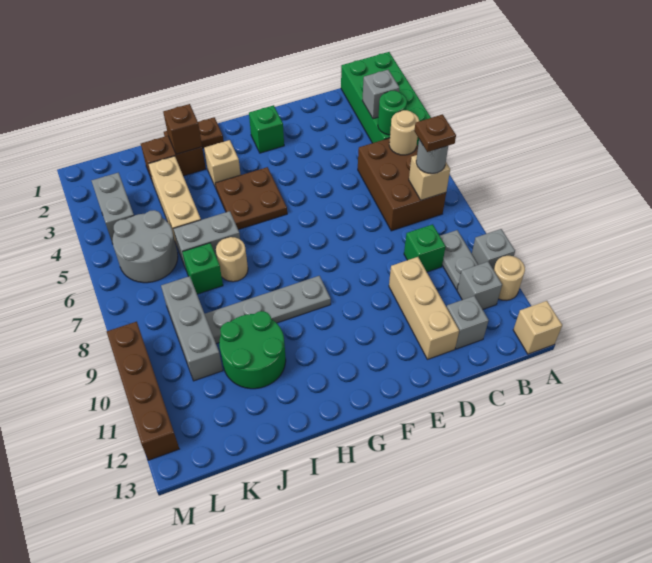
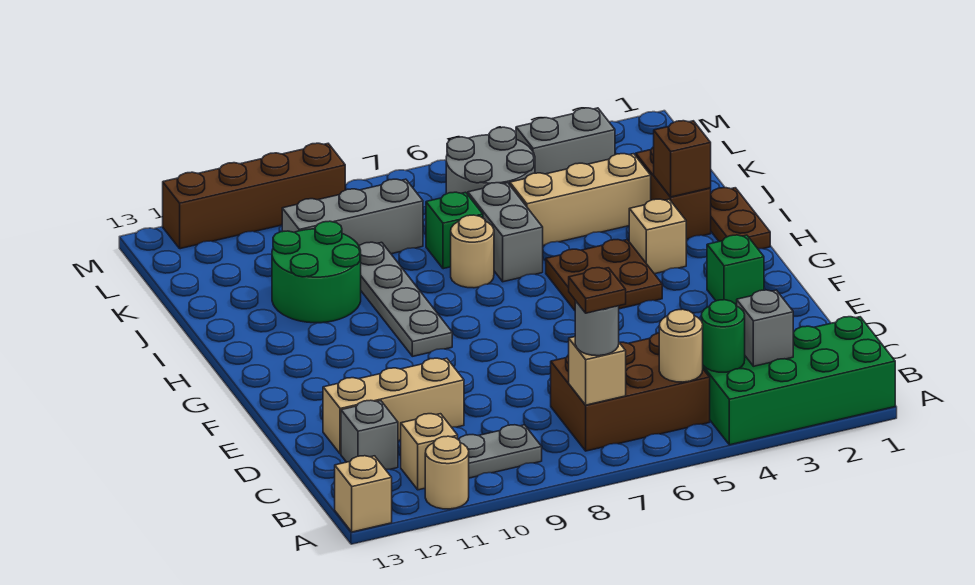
grey brick A10 level 1 -> none
grey brick B11 level 1 -> tan brick B11 level 1
green brick C9 level 1 -> none

